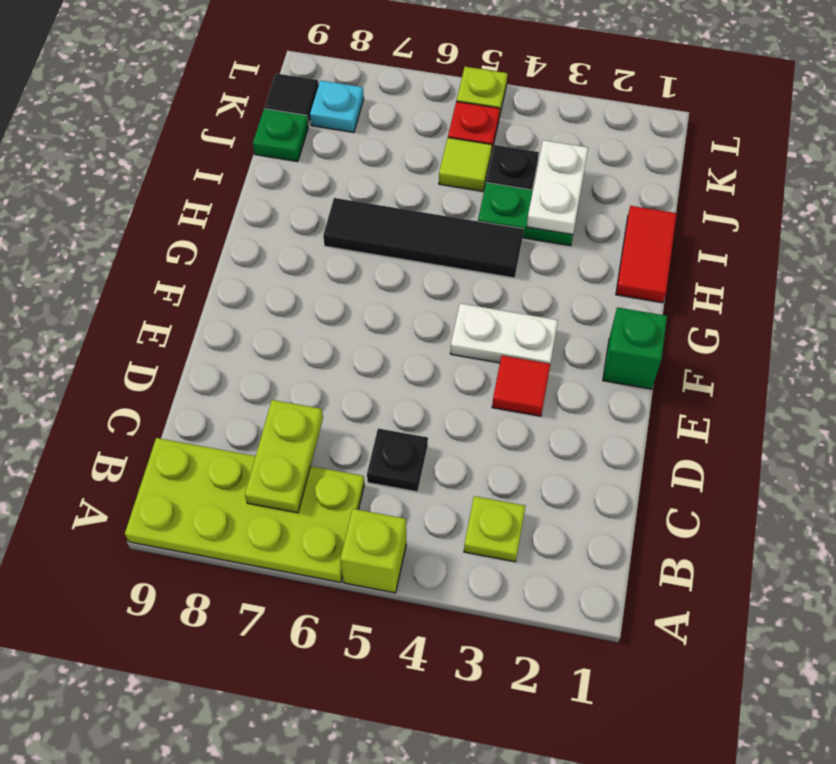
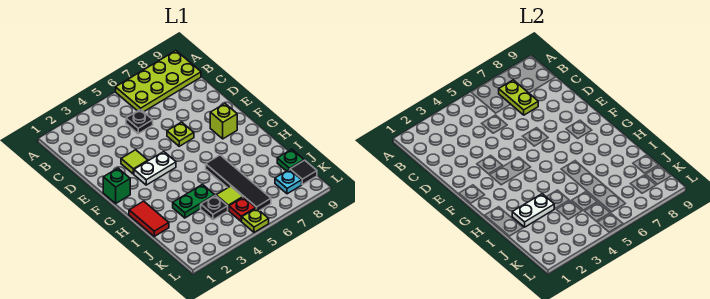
lime brick A5 level 1 -> lime brick F8 level 1
lime plate B3 level 1 -> lime plate E6 level 1
red tile E3 level 1 -> lime tile E3 level 1
black tile H4:H7 level 1 -> black tile H6:K6 level 1
white plate I3:J3 level 2 -> white plate I2:I3 level 2

